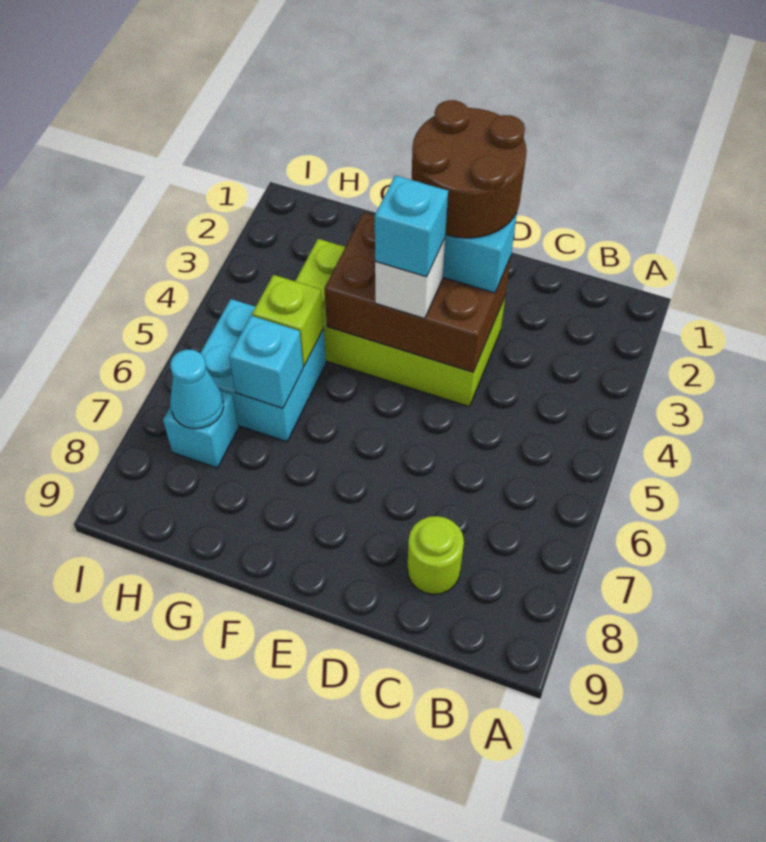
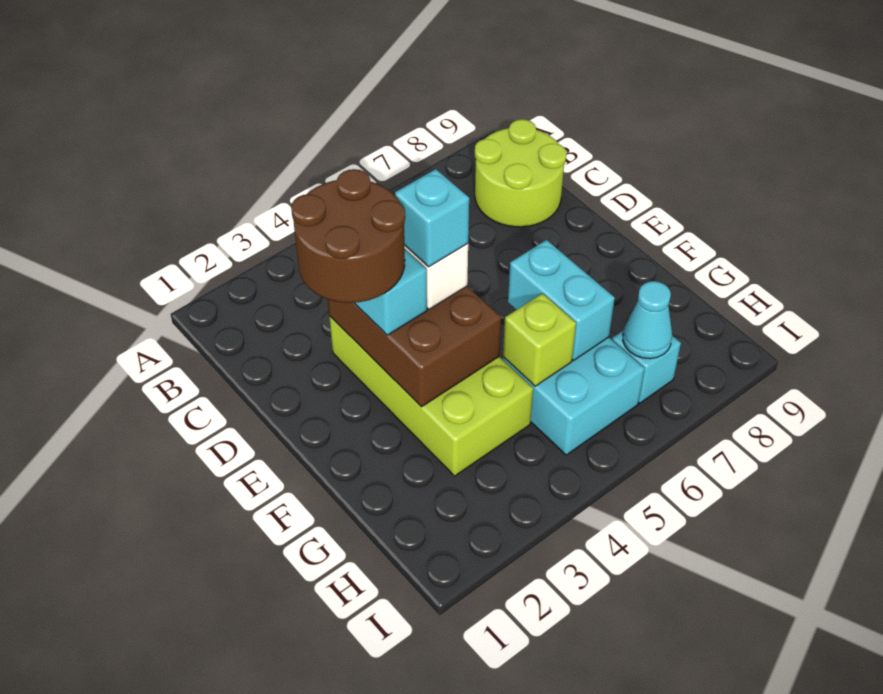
lime round brick C8 level 1 -> lime round brick B8:C9 level 1
cyan brick G6 level 2 -> cyan brick F6:G6 level 2

